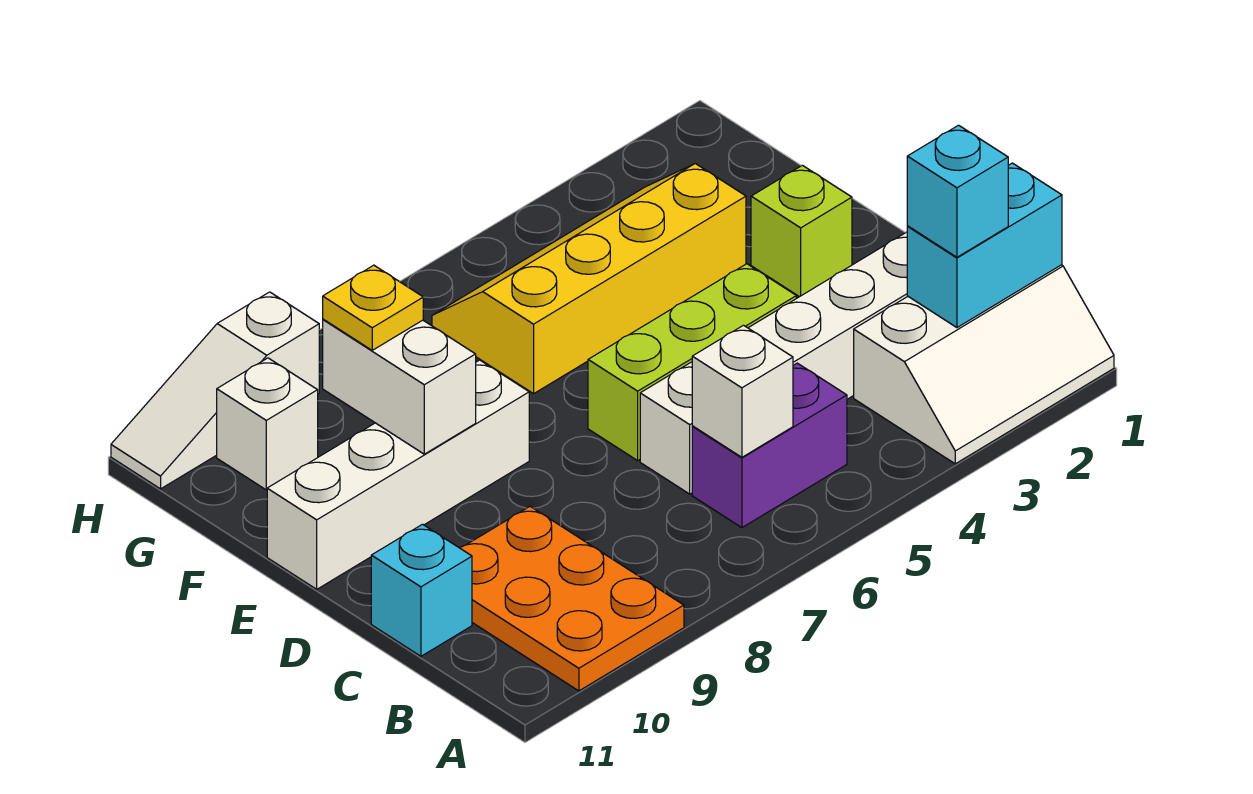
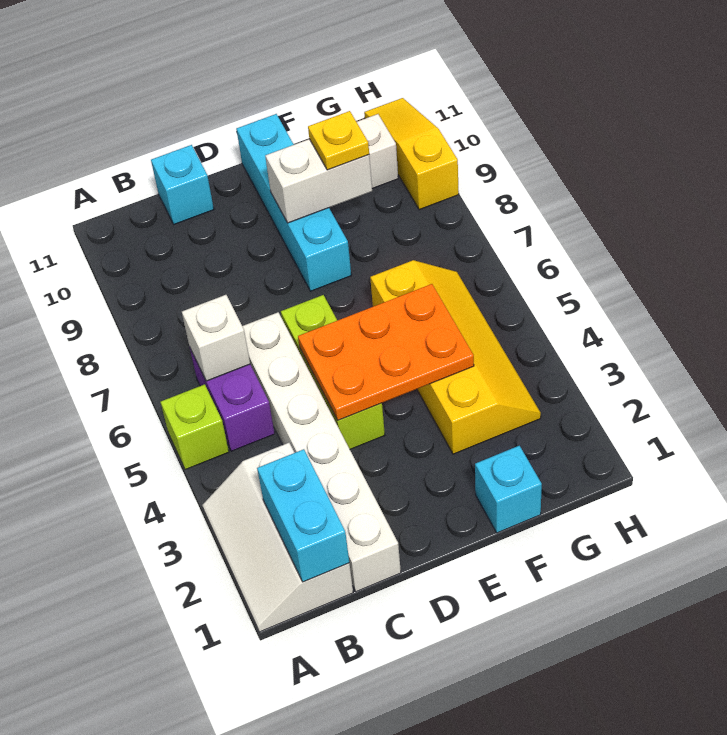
orange plate A9:C10 level 1 -> orange plate D4:F5 level 2
cyan brick B2 level 3 -> cyan brick F1 level 1
lime brick E2 level 1 -> lime brick A5 level 1
white brick E8:E11 level 1 -> cyan brick E8:E11 level 1
white slope H9:H11 level 1 top 9 -> yellow slope H9:H11 level 1 top 9

